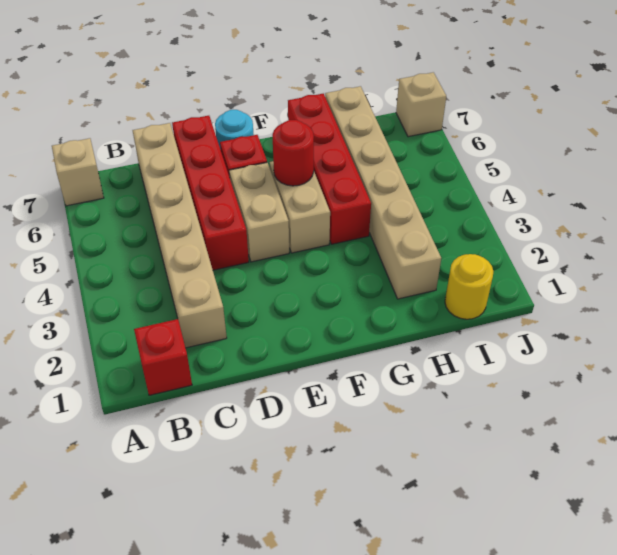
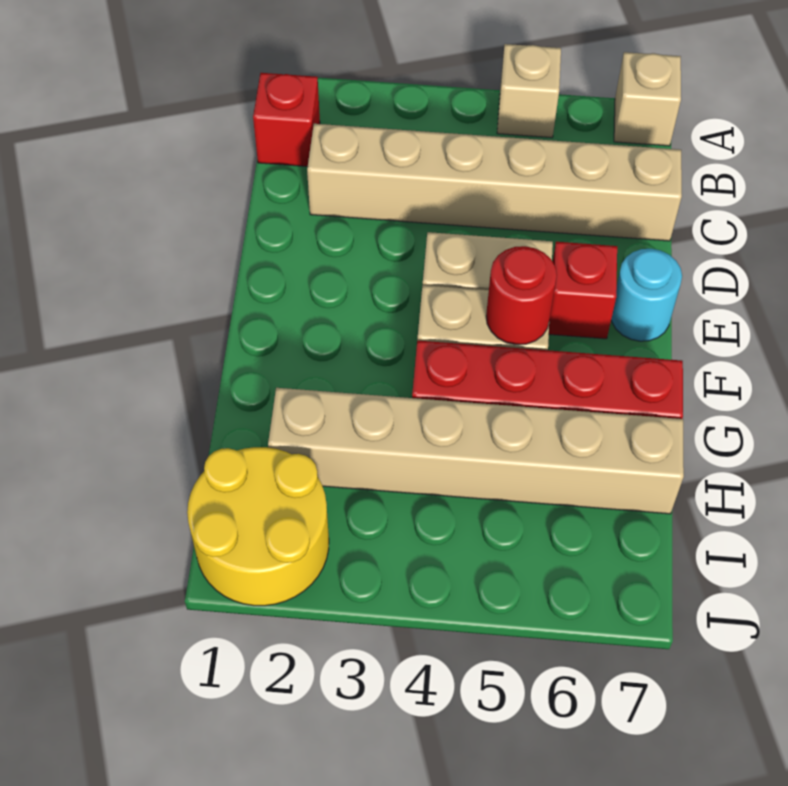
red brick D4:D7 level 1 -> none
yellow round brick I1 level 1 -> yellow round brick I1:J2 level 1
tan brick J7 level 1 -> tan brick A5 level 1

